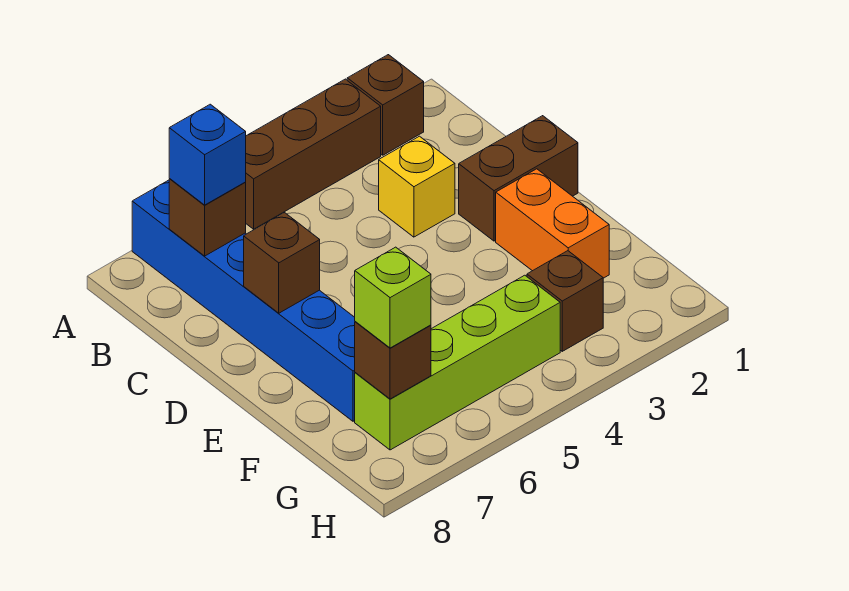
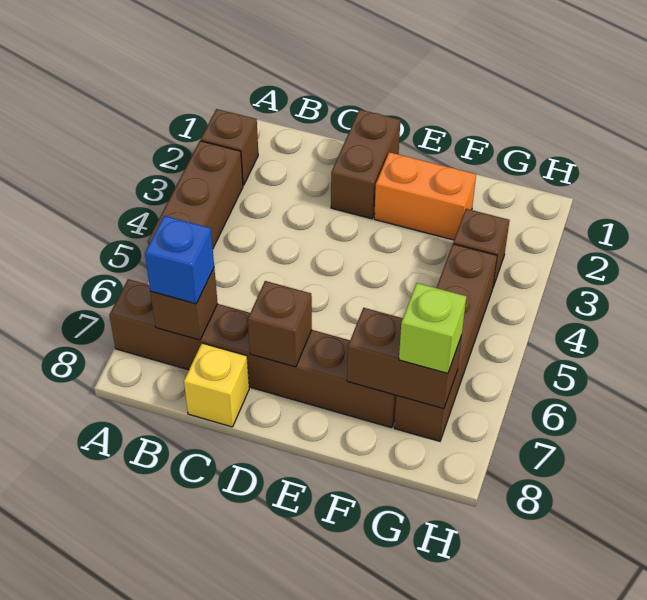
blue brick A7:F7 level 1 -> brown brick A7:F7 level 1
yellow brick C3 level 1 -> yellow brick C8 level 1
lime brick G4:G7 level 1 -> brown brick G4:G7 level 1
brown brick G7 level 2 -> brown brick F7:G7 level 2

